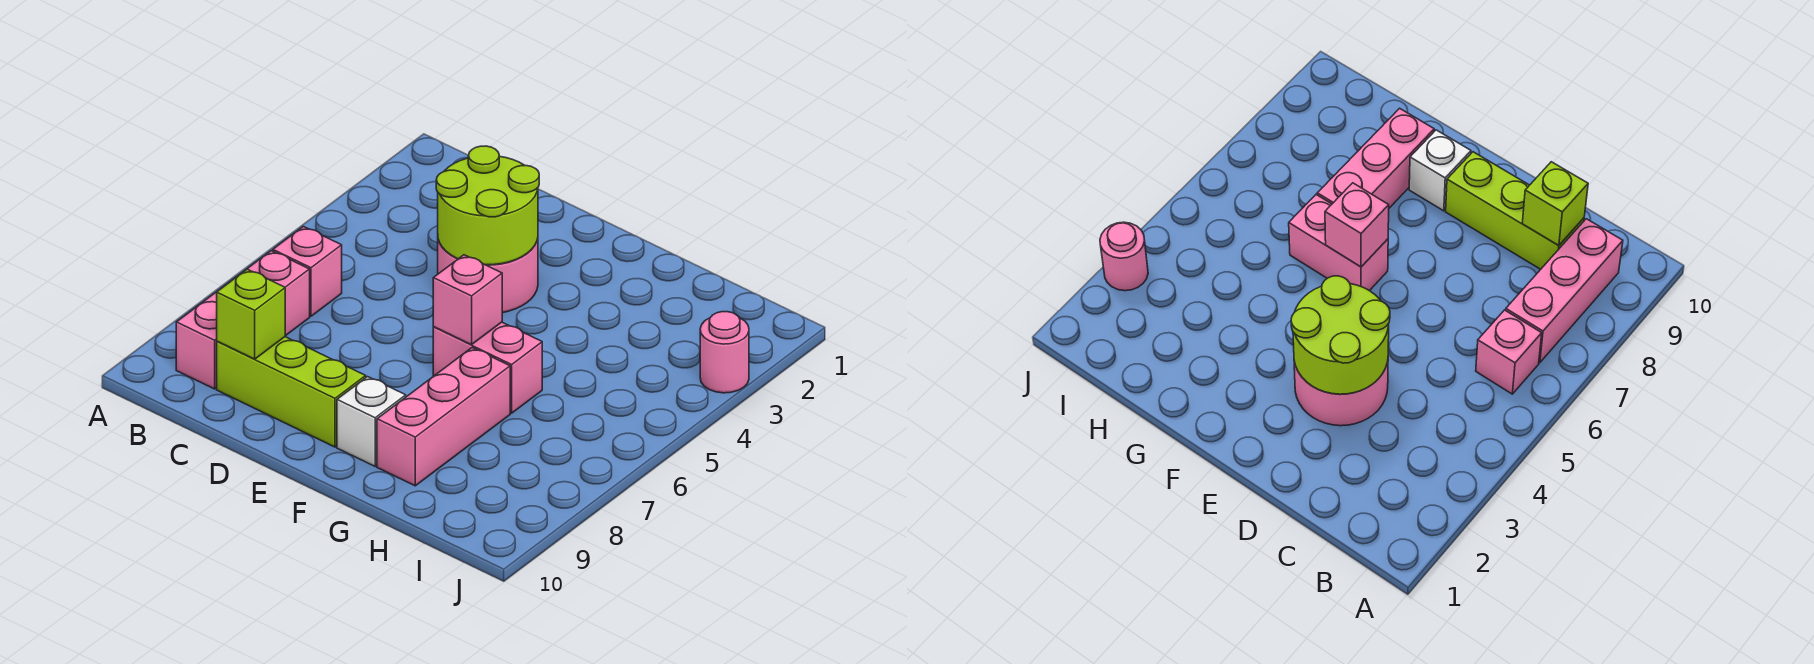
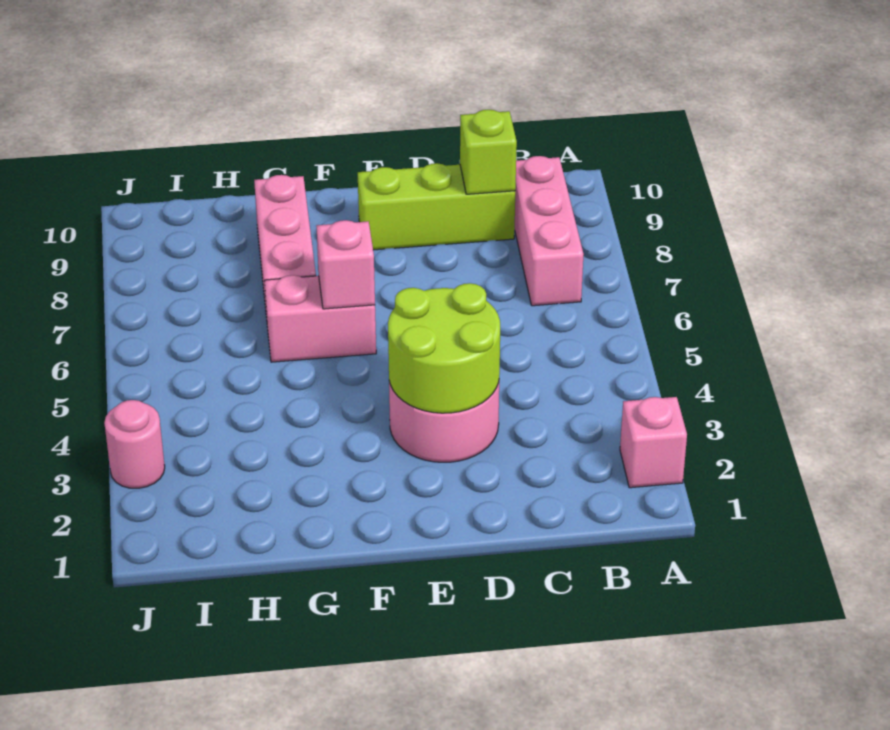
pink brick B6 level 1 -> pink brick A2 level 1
white brick F9 level 1 -> none

